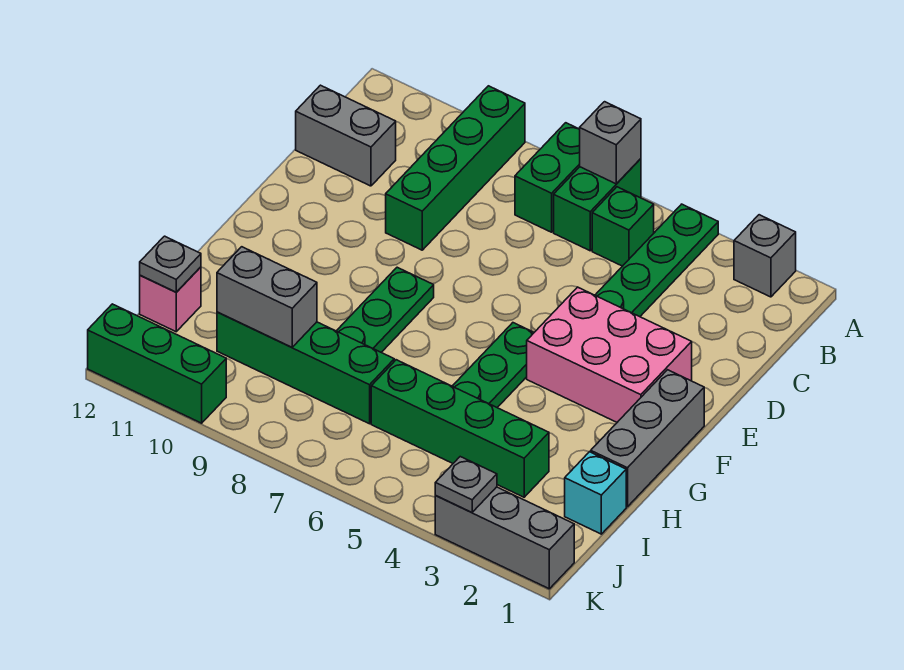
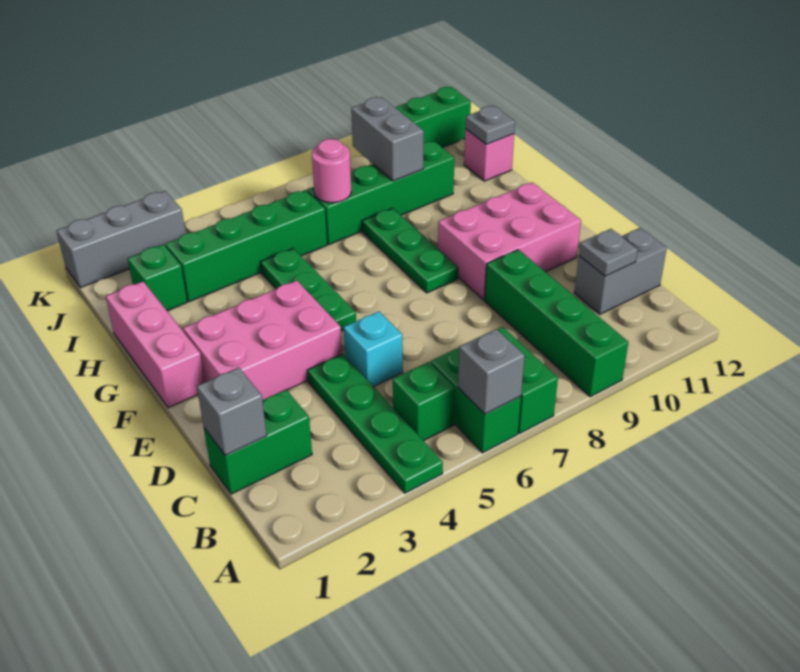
grey brick A2 level 1 -> grey brick C1 level 2
none -> green brick C1:C2 level 1
none -> pink brick E9:F11 level 1
grey brick F1:H1 level 1 -> pink brick F1:H1 level 1
cyan brick I1 level 1 -> cyan brick D5 level 1
none -> green brick I2 level 1
none -> pink round brick I7 level 2
grey brick I9:I10 level 2 -> grey brick I9:J9 level 2
grey plate K3 level 2 -> grey plate C11 level 2

